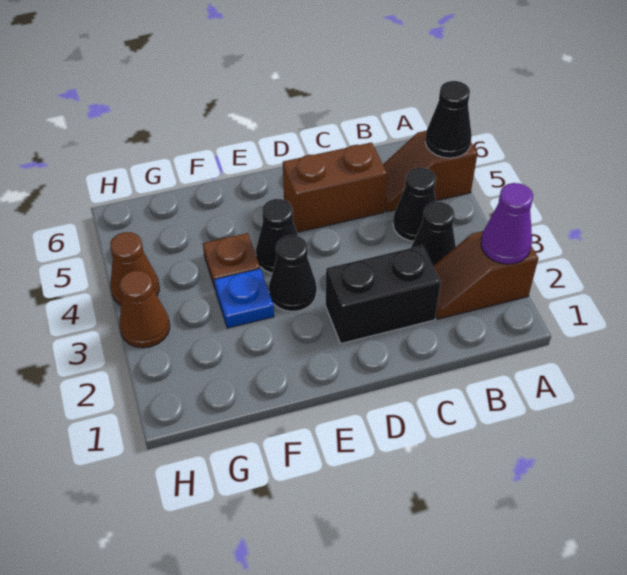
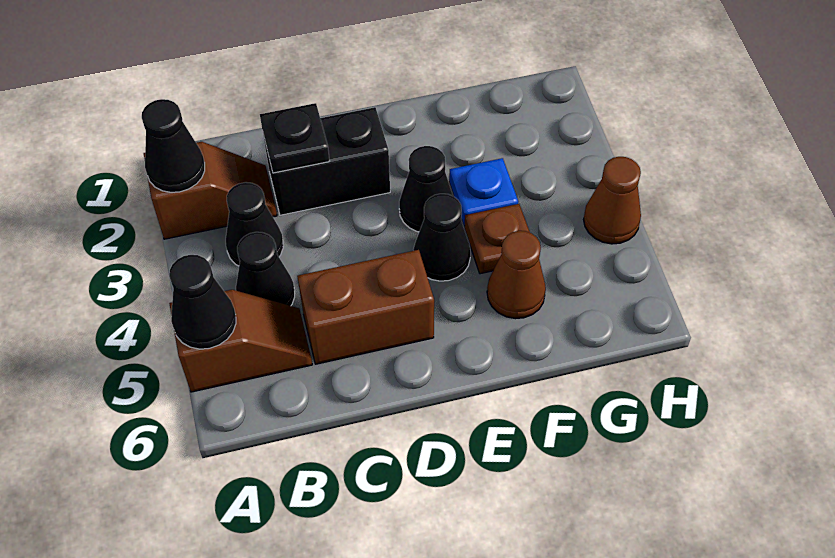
purple cone A2 level 2 -> black cone A2 level 2
none -> black plate C2 level 2
brown cone H3 level 1 -> brown cone F5 level 1

